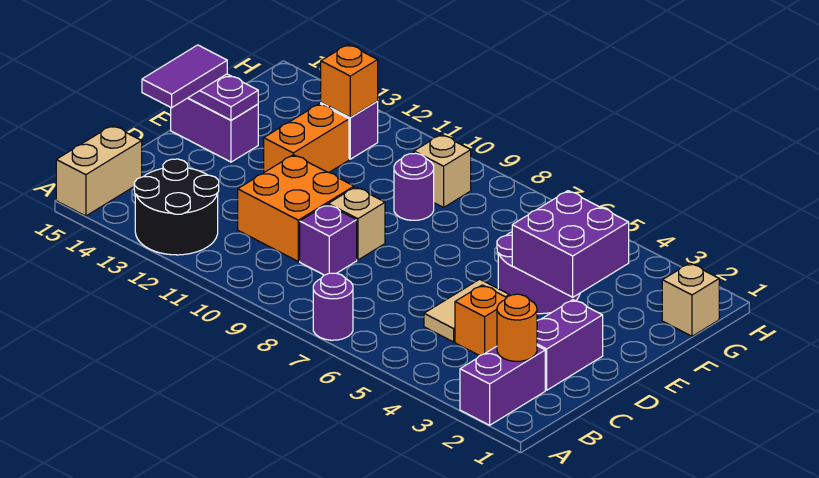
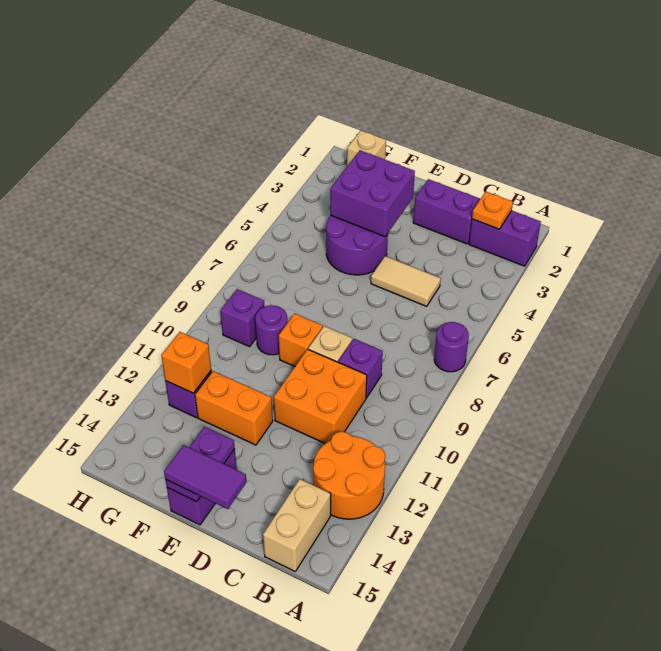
black round brick A12:B13 level 1 -> orange round brick A12:B13 level 1
tan brick A15:B15 level 1 -> tan brick B14:B15 level 1
orange round brick B2 level 2 -> orange plate B2 level 2
orange brick C4 level 1 -> orange brick E9 level 1
tan brick G9 level 1 -> purple brick G9 level 1

